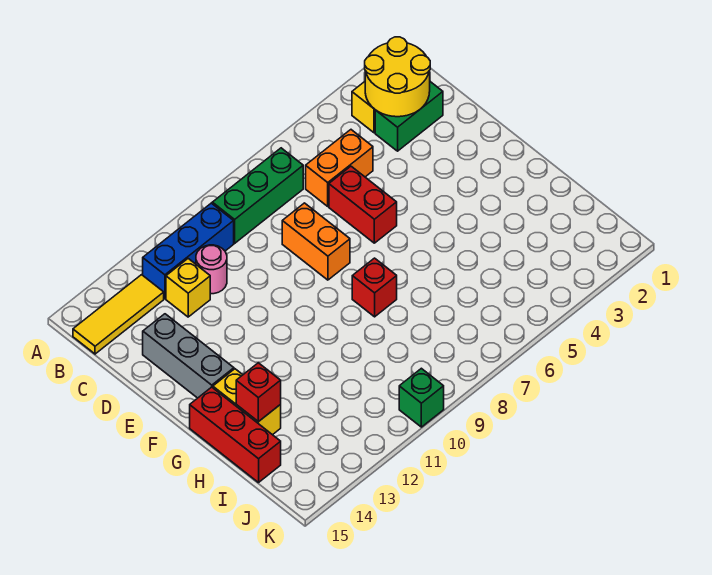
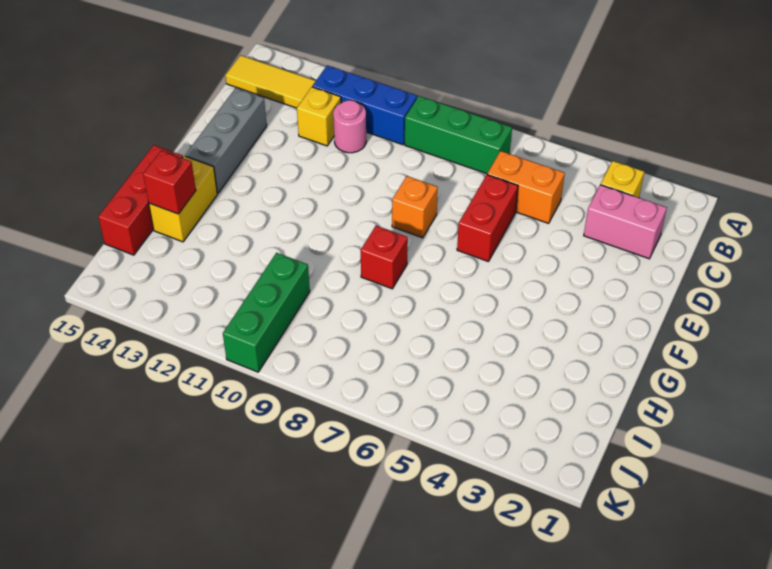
yellow round brick B2:C3 level 2 -> none
green brick C2:C3 level 1 -> pink brick C2:C3 level 1
orange brick D8:E8 level 1 -> orange brick E8 level 1
green brick K10 level 1 -> green brick I10:K10 level 1

